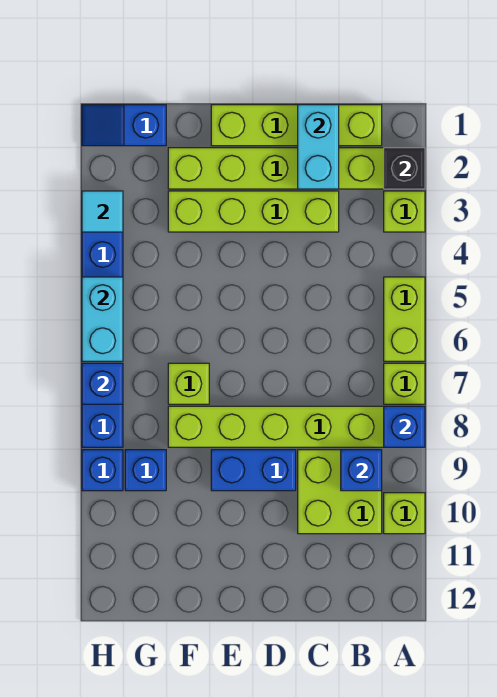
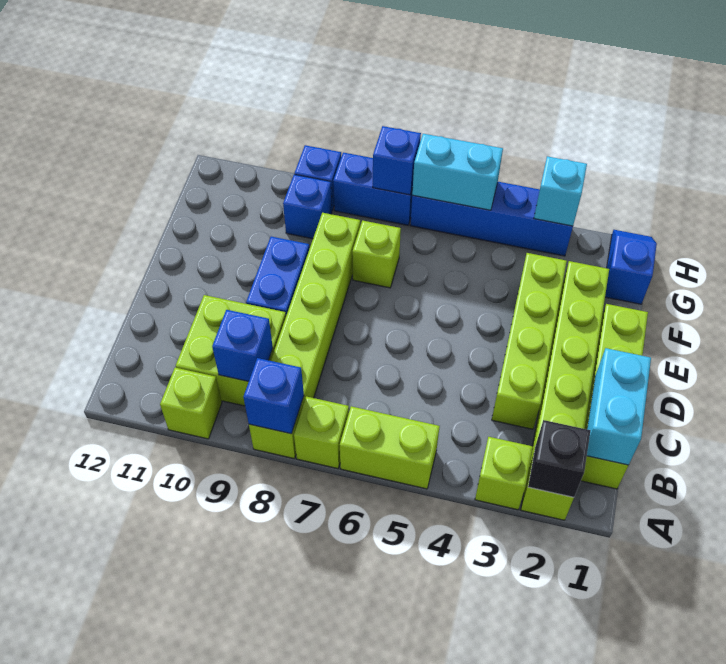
cyan brick C1:C2 level 2 -> cyan brick B1:C1 level 2
cyan tile H3 level 2 -> cyan brick H3 level 2

